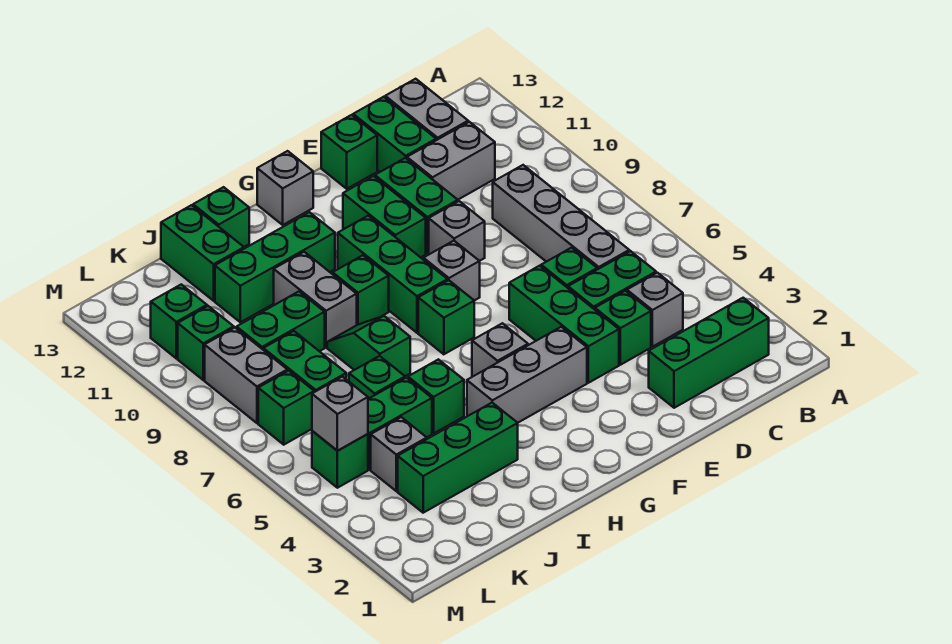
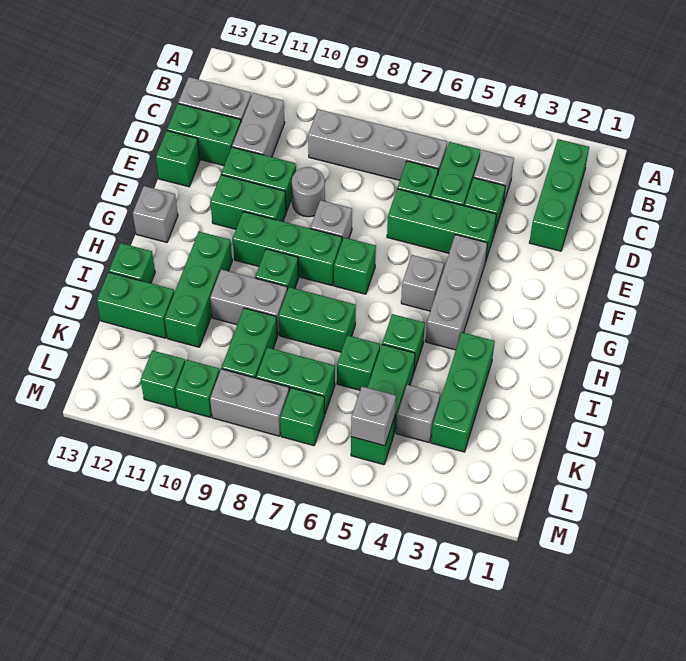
grey brick E9 level 1 -> grey round brick E9 level 1
green slope I7:I8 level 1 top 7 -> green brick I7:I8 level 1

